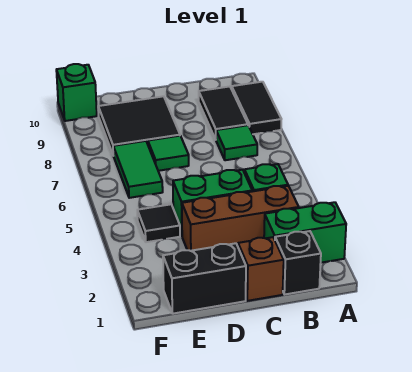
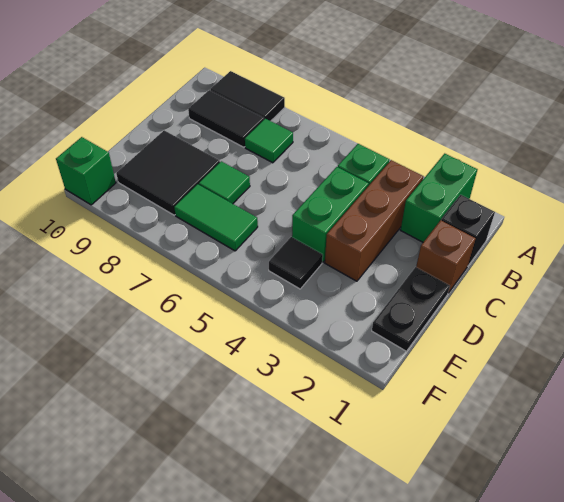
black brick D1:E1 level 1 -> black plate D1:E1 level 1

